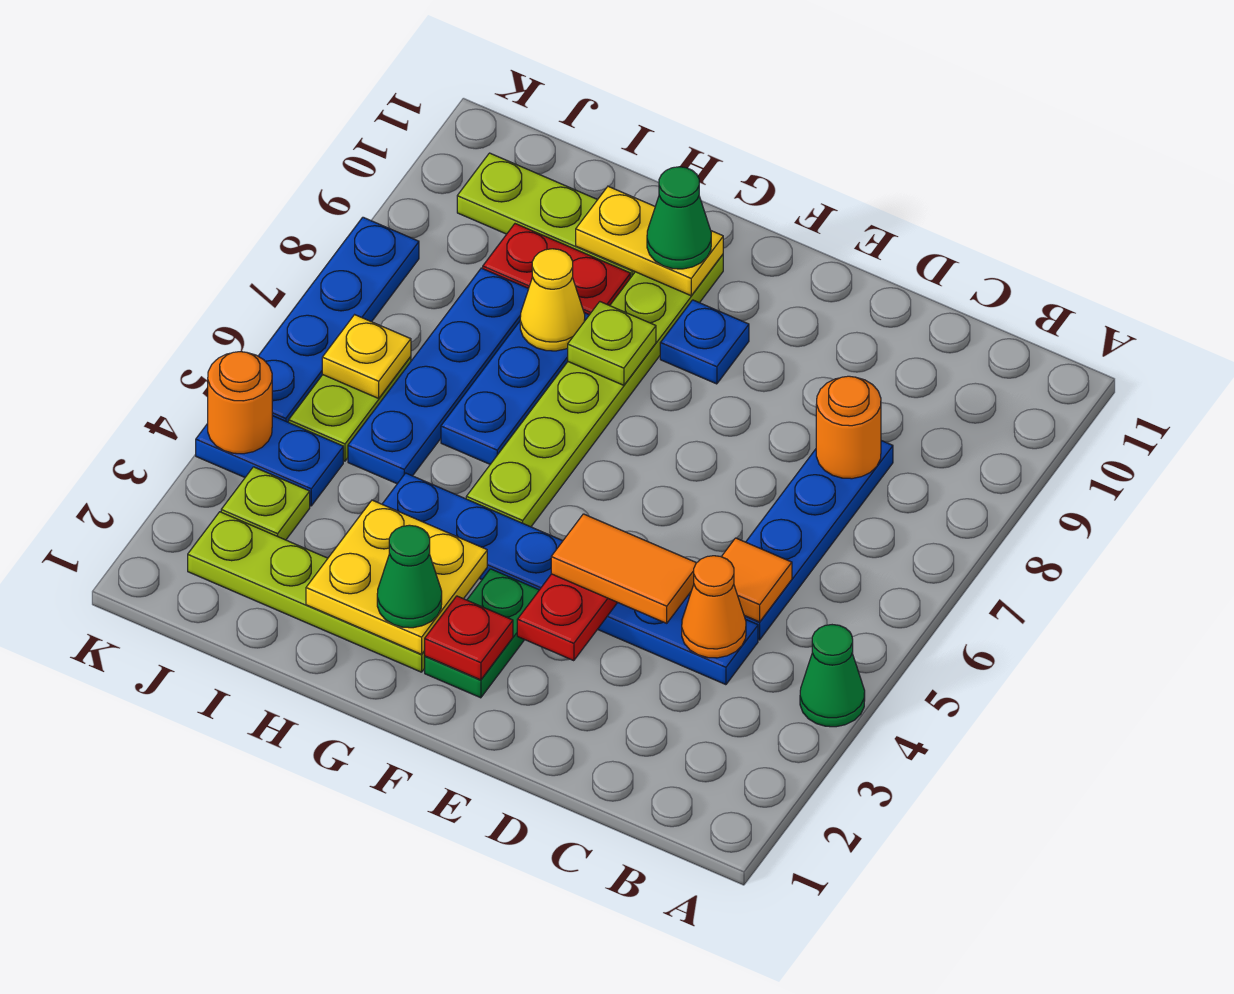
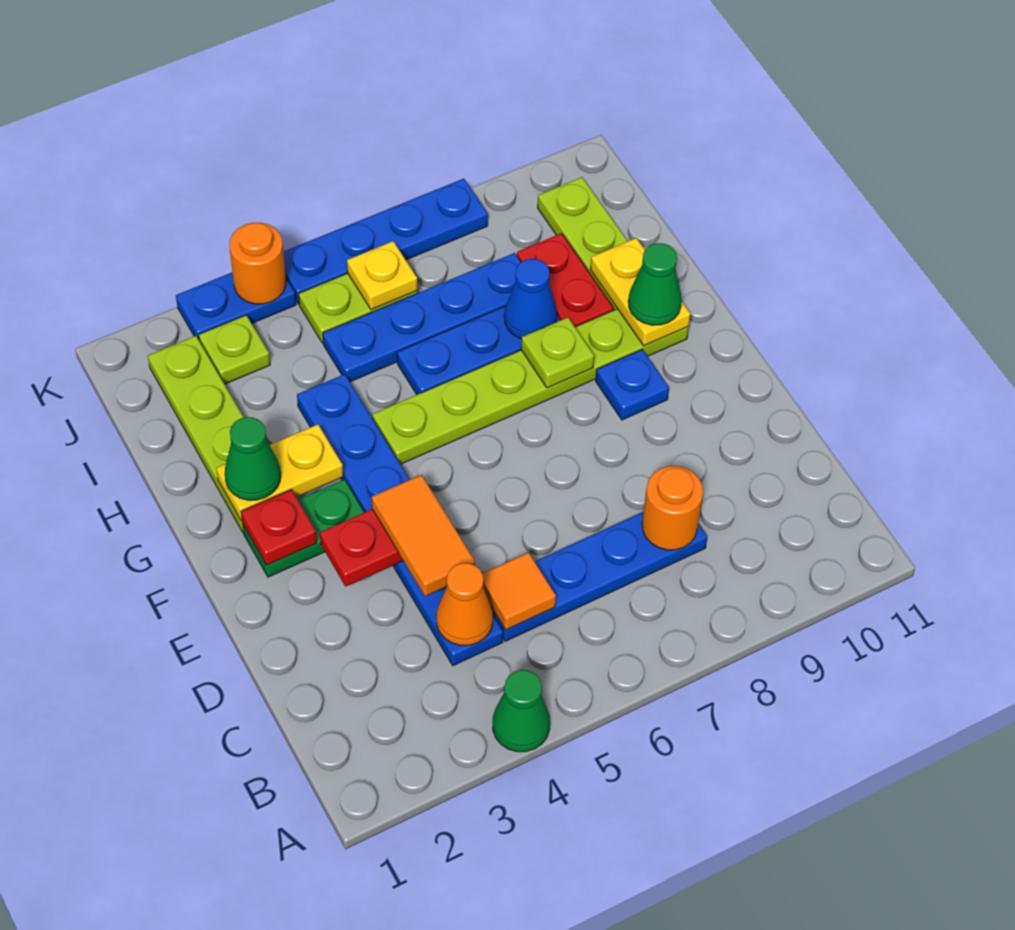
yellow plate G2:H3 level 2 -> yellow plate G2:G3 level 2
yellow cone H8 level 2 -> blue cone H8 level 2
blue plate J4:K4 level 1 -> blue plate K3:K4 level 1

